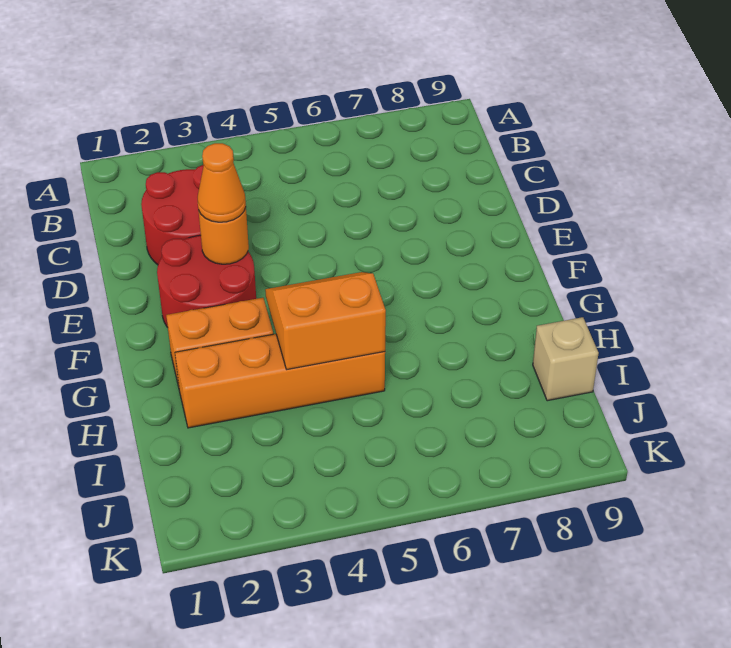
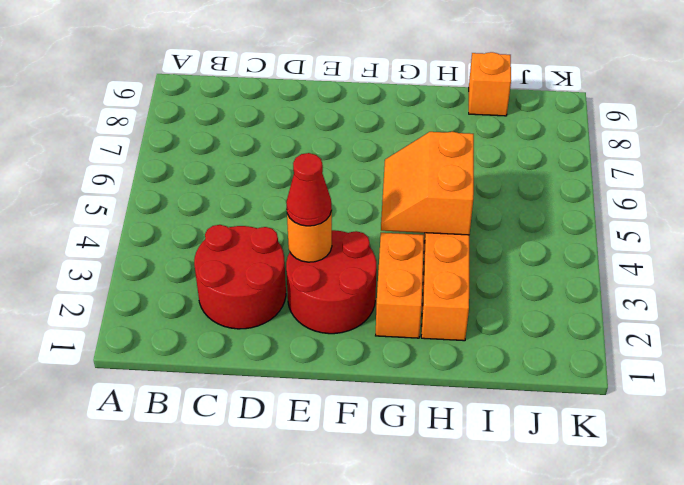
orange cone E3 level 3 -> red cone E3 level 3
tan brick I9 level 1 -> orange brick I9 level 1

